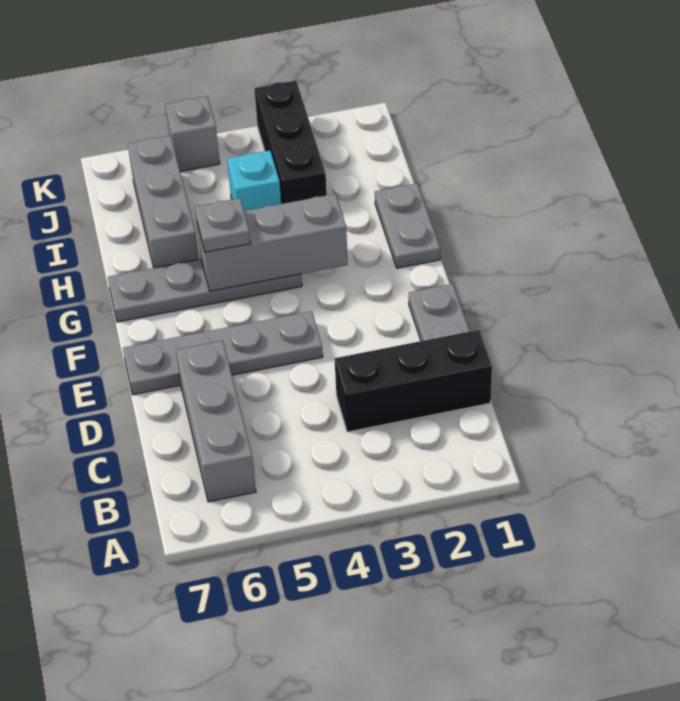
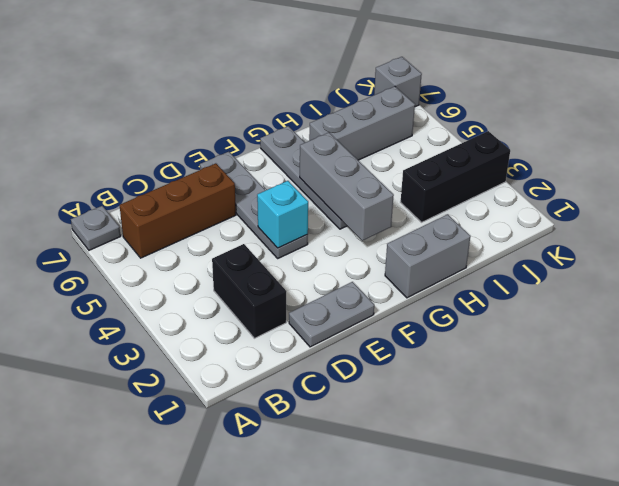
grey brick B6:D6 level 1 -> brown brick B6:D6 level 1
black brick C1:C3 level 1 -> black brick C2:C3 level 1
grey plate G1:H1 level 1 -> grey brick G1:H1 level 1
grey plate G5 level 3 -> grey plate A7 level 1
cyan brick I4 level 1 -> cyan brick E4 level 2
grey brick K5 level 1 -> grey brick K7 level 1

